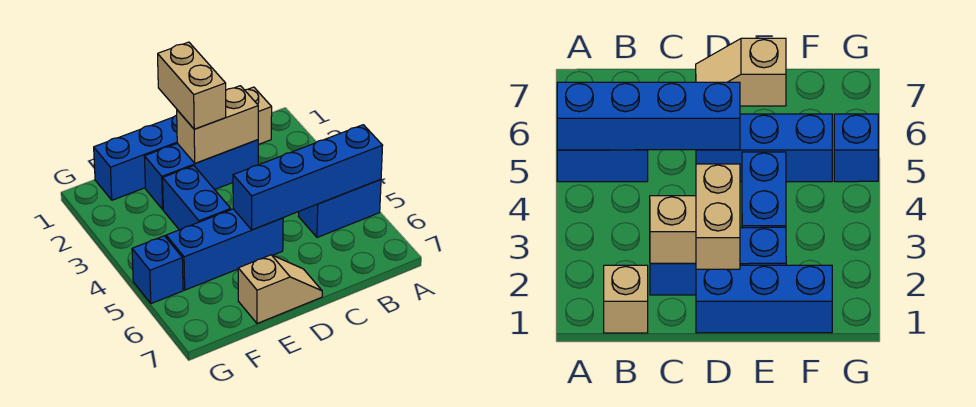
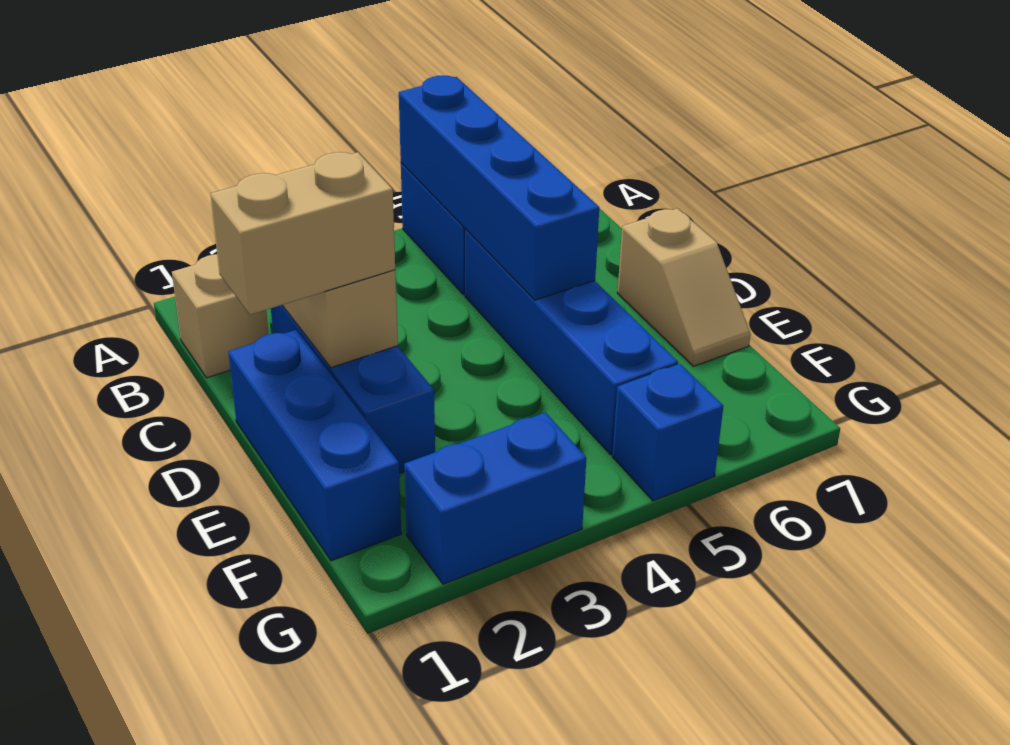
blue brick D5:F5 level 1 -> blue brick C5:F5 level 1
tan slope D7:E7 level 1 top E -> tan slope D7:E7 level 1 top D
blue brick E3:E4 level 1 -> blue brick G2:G3 level 1

